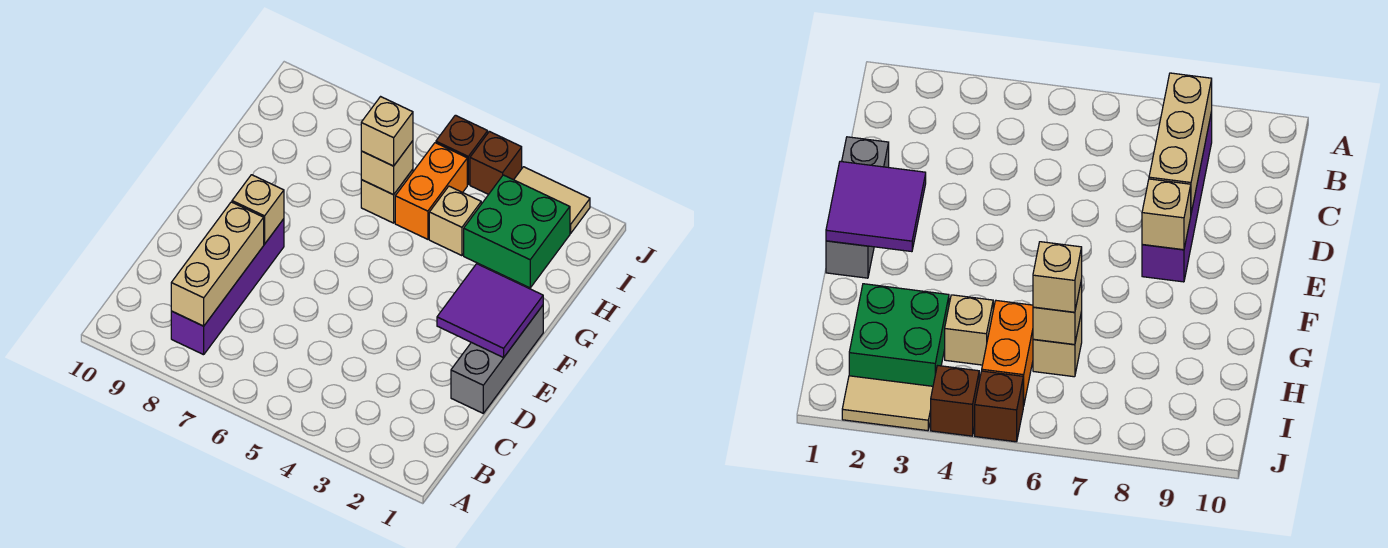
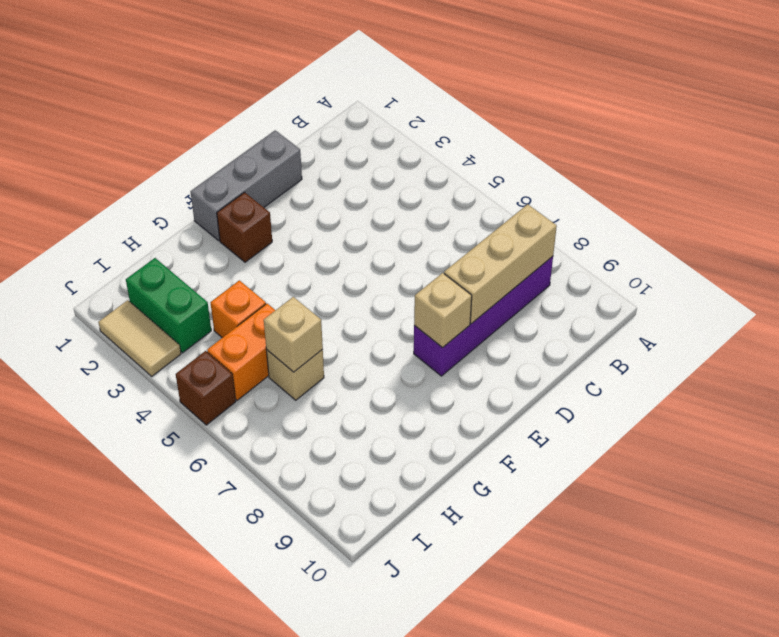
purple tile E1:F2 level 2 -> none
green brick H2:I3 level 1 -> green brick I2:I3 level 1
tan brick H4 level 1 -> orange brick H4 level 1
tan brick H6 level 3 -> none
brown brick J4 level 1 -> brown brick F2 level 1

